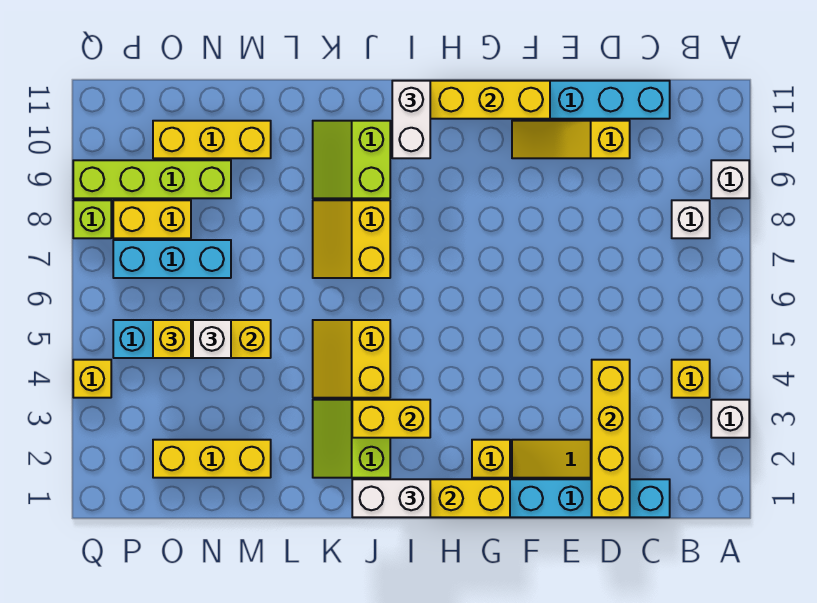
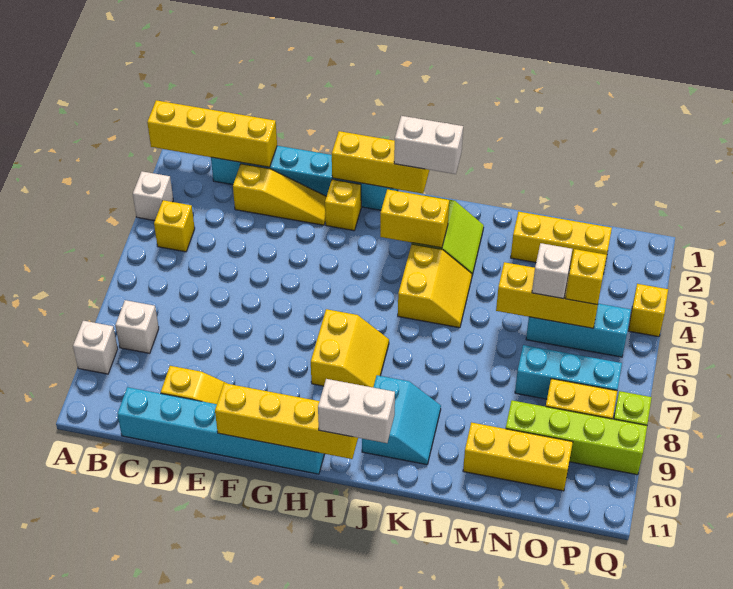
yellow brick D1:D4 level 2 -> yellow brick A1:D1 level 2
white brick I10:I11 level 3 -> white brick I11:J11 level 3
yellow slope J7:K8 level 1 top J -> yellow slope H7:I8 level 1 top H
lime slope J9:K10 level 1 top J -> cyan slope J9:K10 level 1 top J

